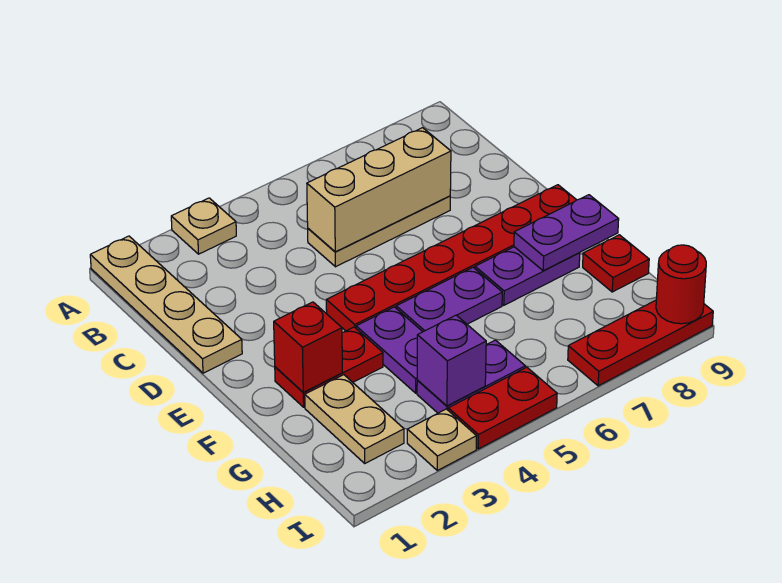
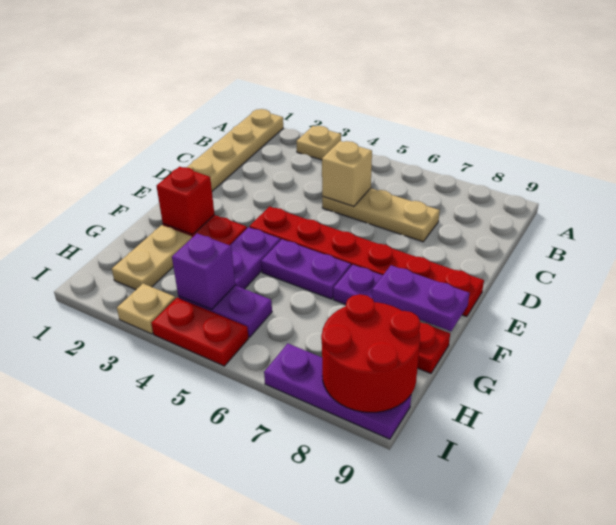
tan brick C5:C7 level 2 -> tan brick C5 level 2
red plate I7:I9 level 1 -> purple plate I7:I9 level 1
red round brick I9 level 2 -> red round brick H8:I9 level 2

